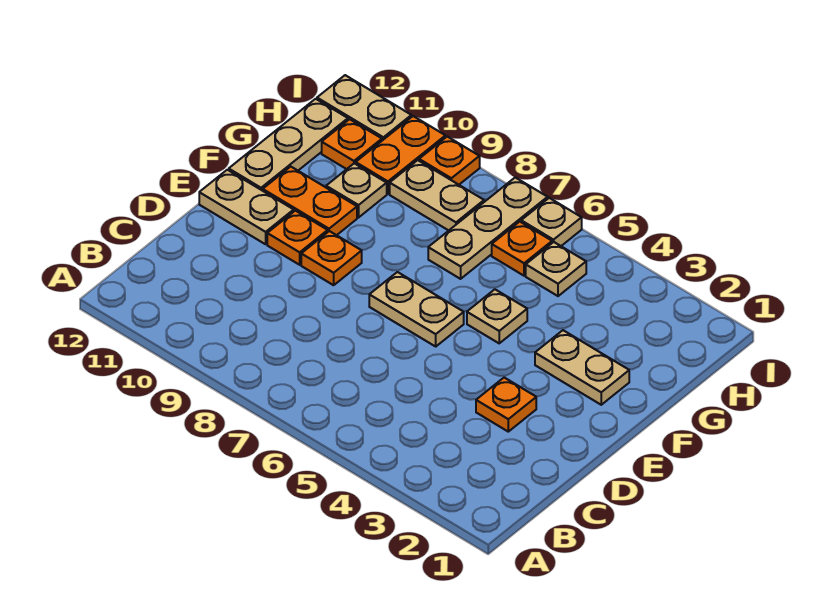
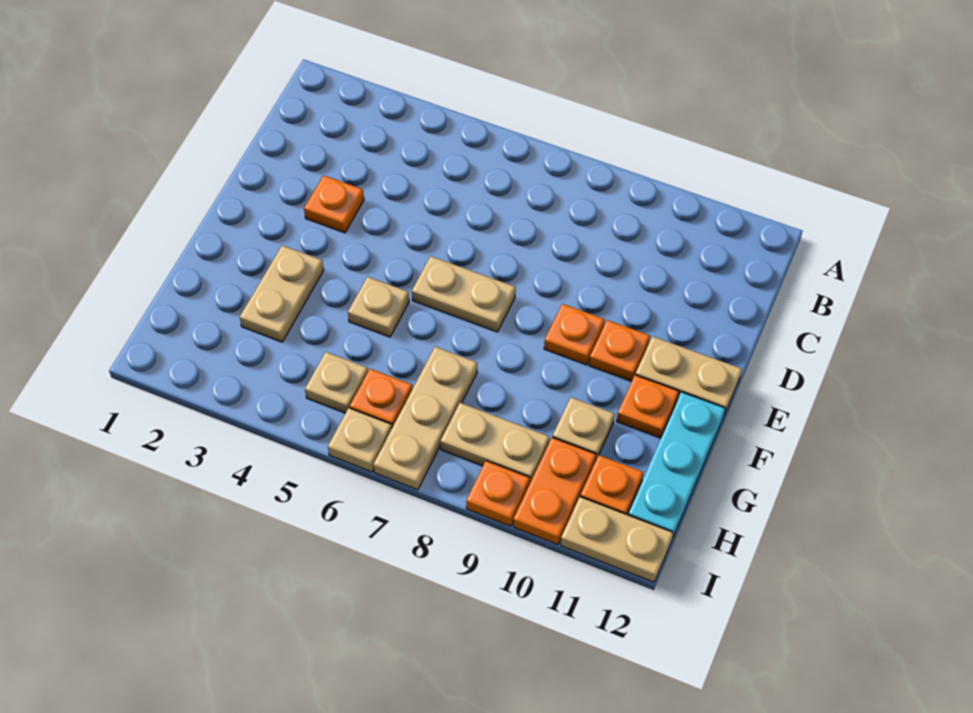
tan plate F2:F3 level 1 -> tan plate F3:G3 level 1
orange plate F10:F11 level 1 -> orange plate F11 level 1
tan plate F12:H12 level 1 -> cyan plate F12:H12 level 1

